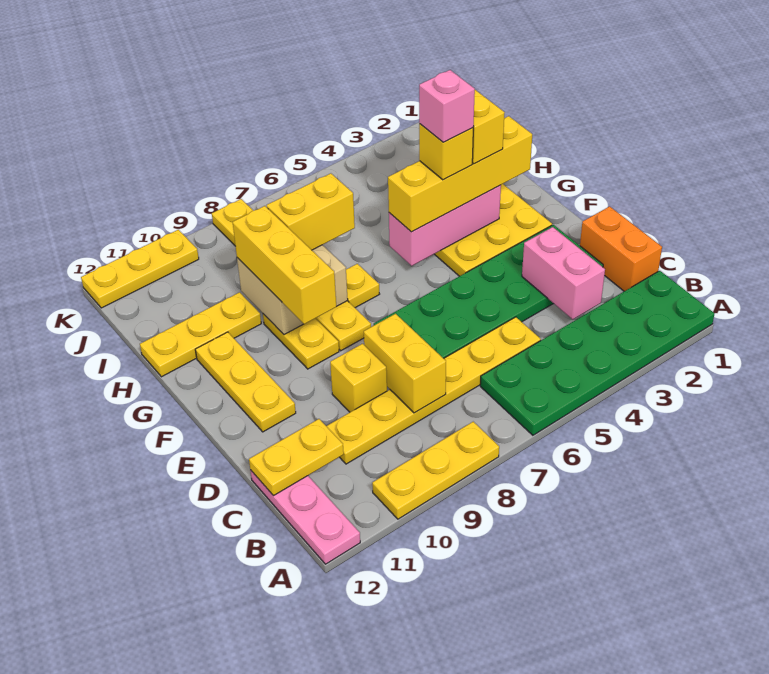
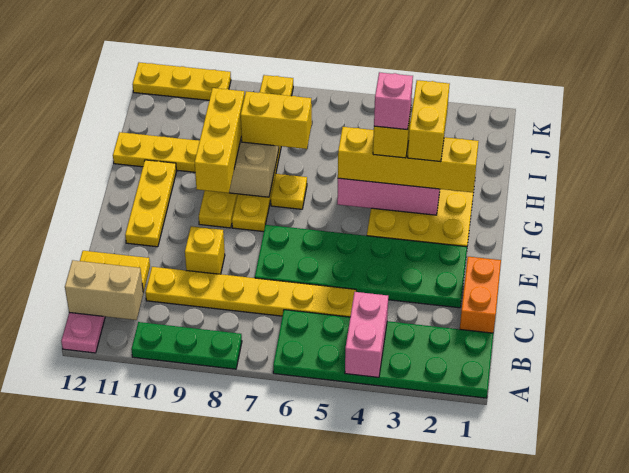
yellow plate A8:A10 level 1 -> green plate A8:A10 level 1
none -> tan brick B11:B12 level 2
pink brick C3:D3 level 2 -> pink brick A4:B4 level 2
yellow brick C8:D8 level 2 -> none

